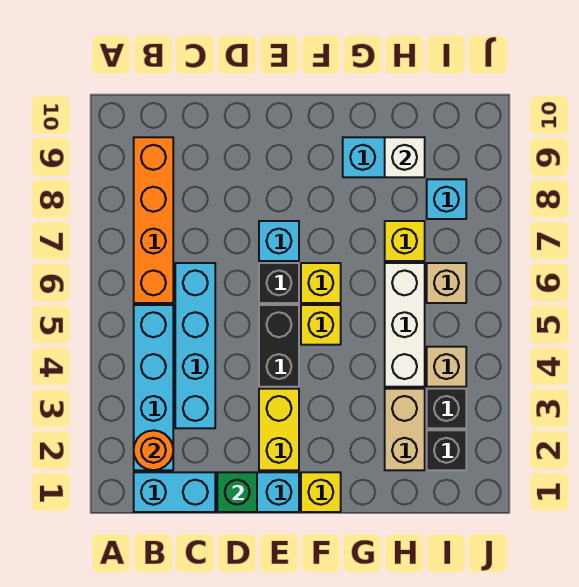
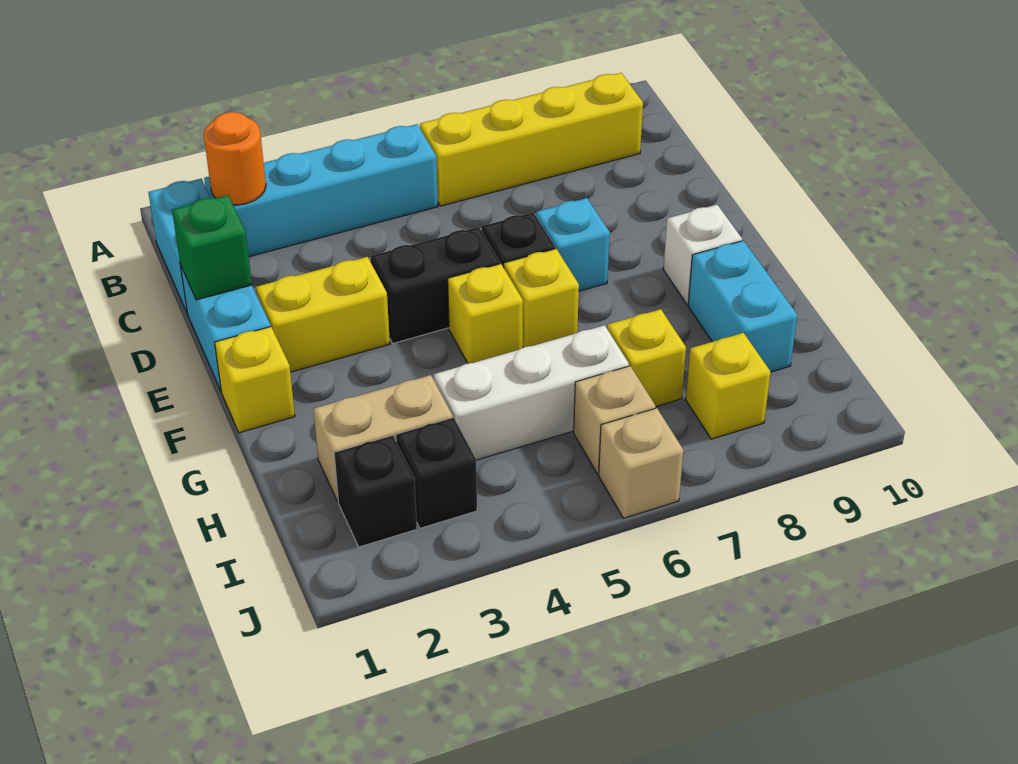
orange brick B6:B9 level 1 -> yellow brick B6:B9 level 1
cyan brick C3:C6 level 1 -> none
white brick H9 level 2 -> white brick F9 level 1
tan brick I4 level 1 -> tan brick J6 level 1
cyan brick I8 level 1 -> yellow brick I8 level 1

